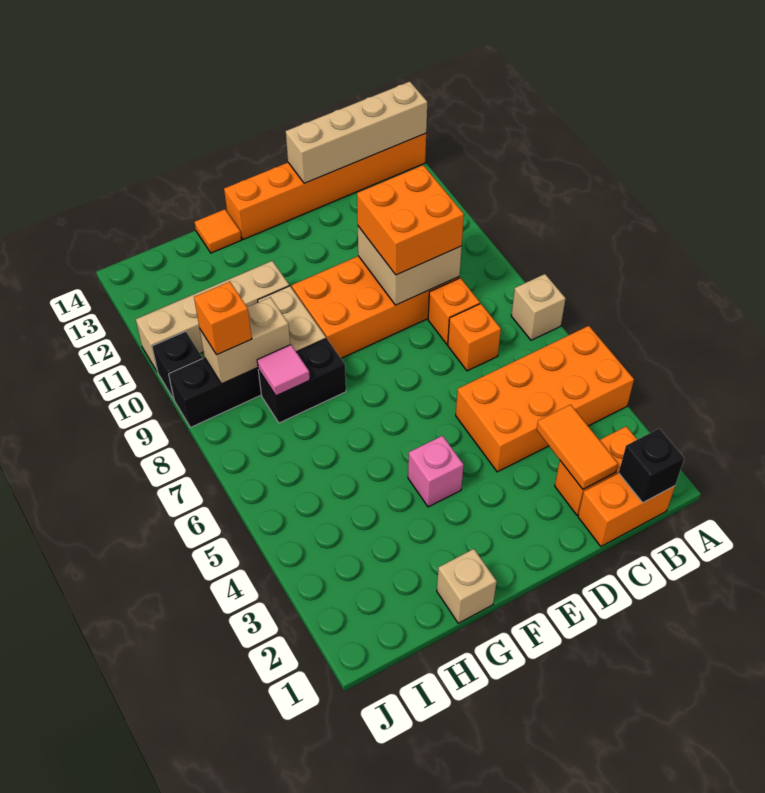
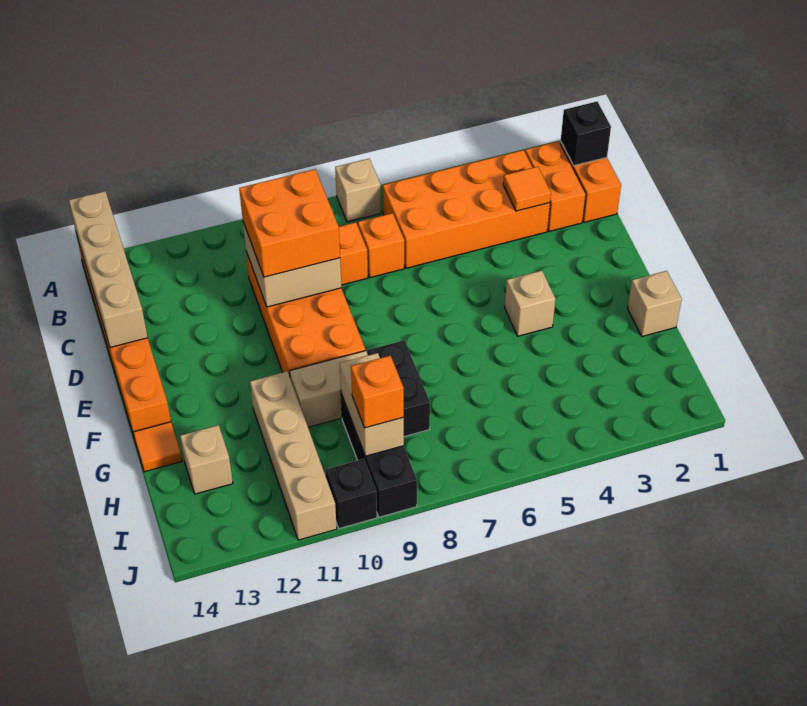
orange brick A4:D5 level 1 -> orange brick B3:C6 level 1
orange tile C2:C3 level 2 -> orange tile C3 level 2
pink brick F4 level 1 -> tan brick F4 level 1
pink tile H8 level 2 -> none
none -> tan brick H13 level 1

